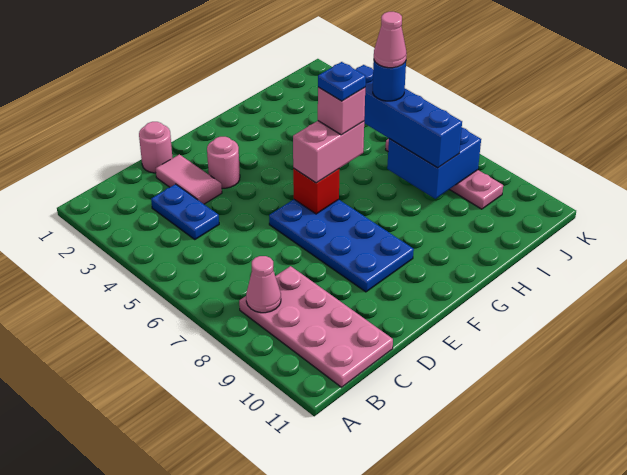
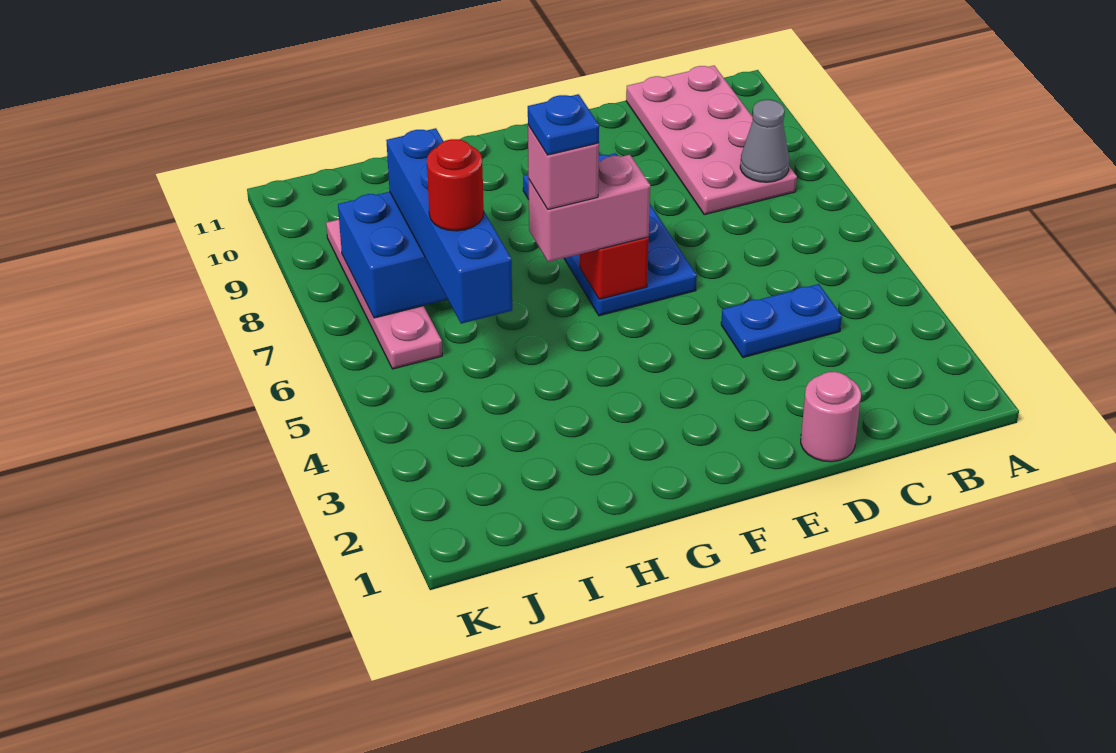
pink cone B8 level 2 -> grey cone B8 level 2
blue plate C3:C4 level 1 -> blue plate C4:D4 level 1
pink tile D2:D3 level 1 -> none
pink round brick E3 level 1 -> none
blue round brick I6 level 4 -> red round brick I6 level 4
pink cone I6 level 5 -> none

